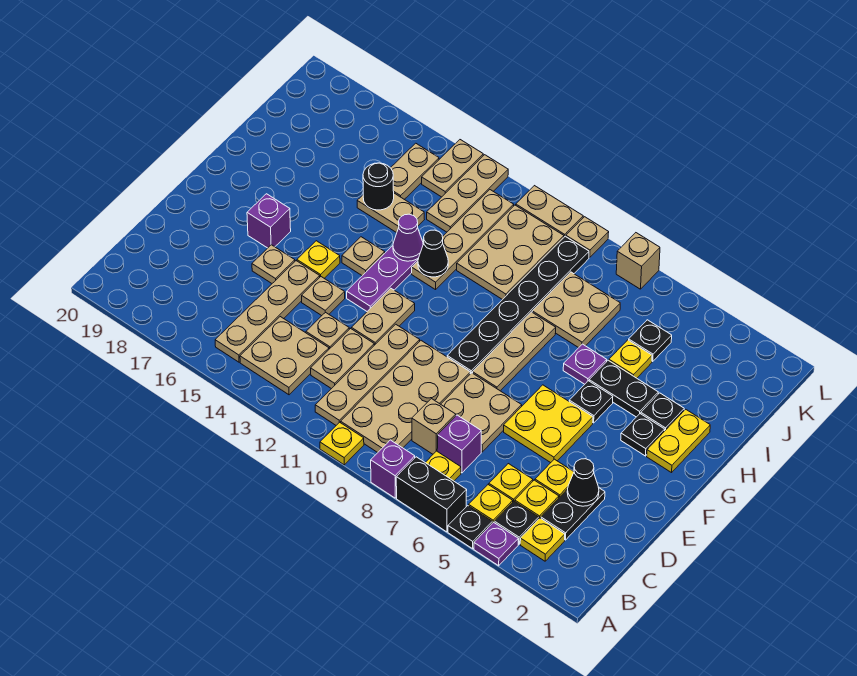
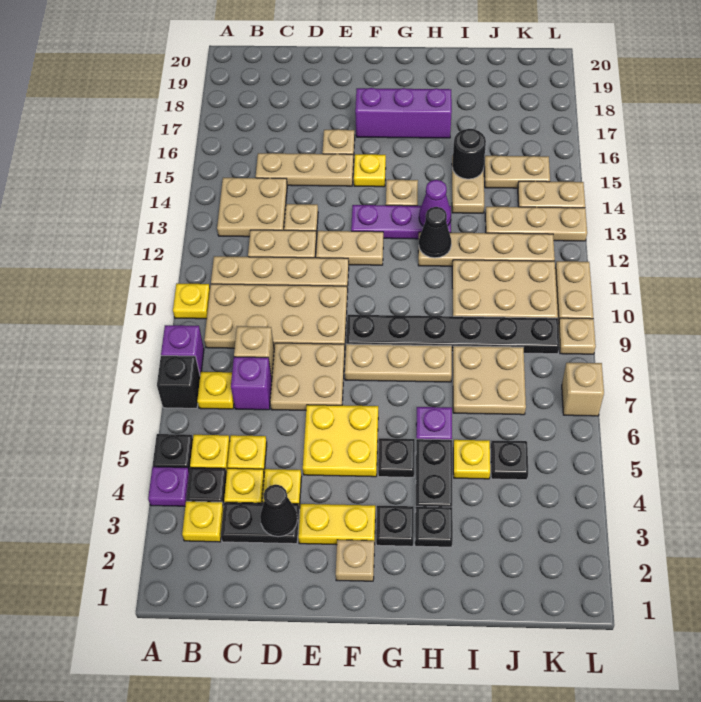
black brick A6:A7 level 1 -> black brick A7 level 1
tan plate B15:E15 level 1 -> tan plate C15:E15 level 1
tan plate E14 level 1 -> tan plate F2 level 1
purple brick F17 level 1 -> purple brick F17:H17 level 1
yellow plate G2:H2 level 1 -> yellow plate E3:F3 level 1

